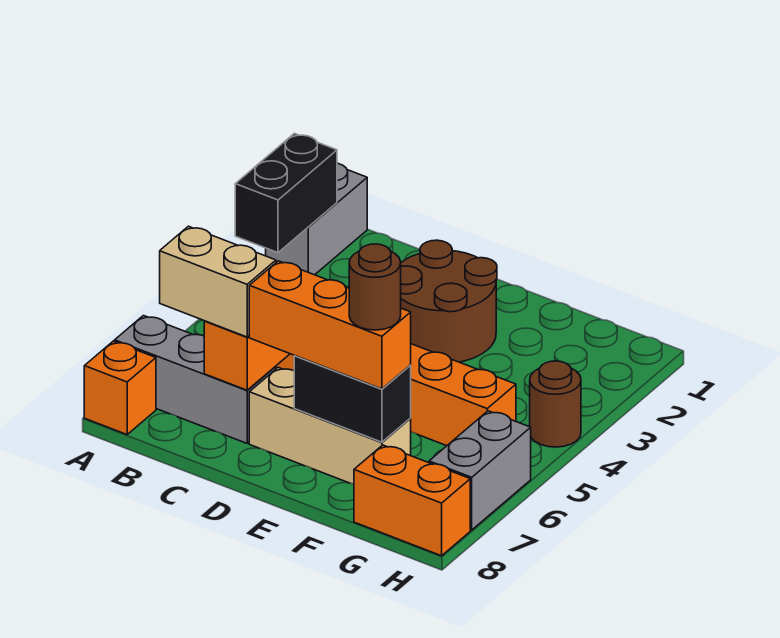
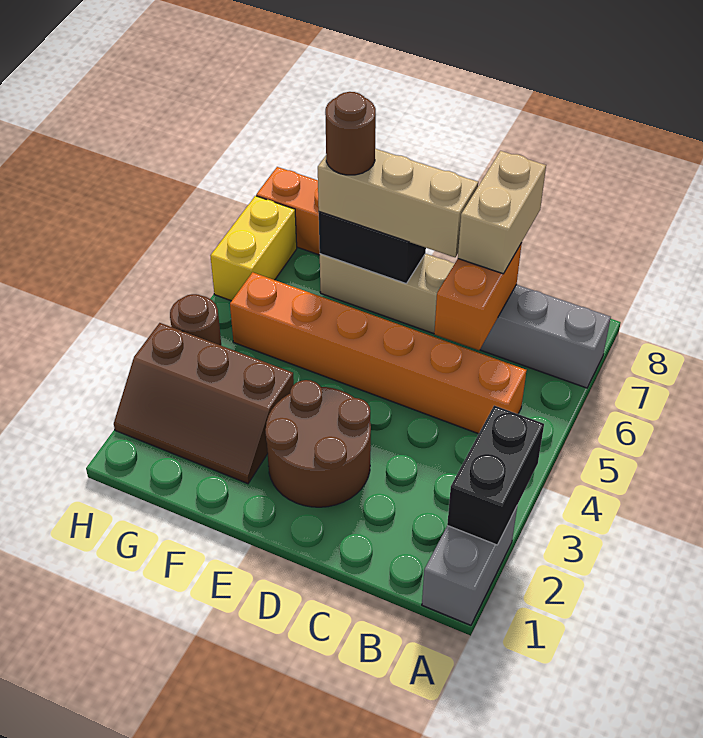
orange brick A8 level 1 -> none
tan brick B7:C7 level 3 -> tan brick C7:C8 level 3
orange brick D7:F7 level 3 -> tan brick D7:F7 level 3
none -> brown slope F2:H3 level 1 top 3
grey brick H6:H7 level 1 -> yellow brick H6:H7 level 1

